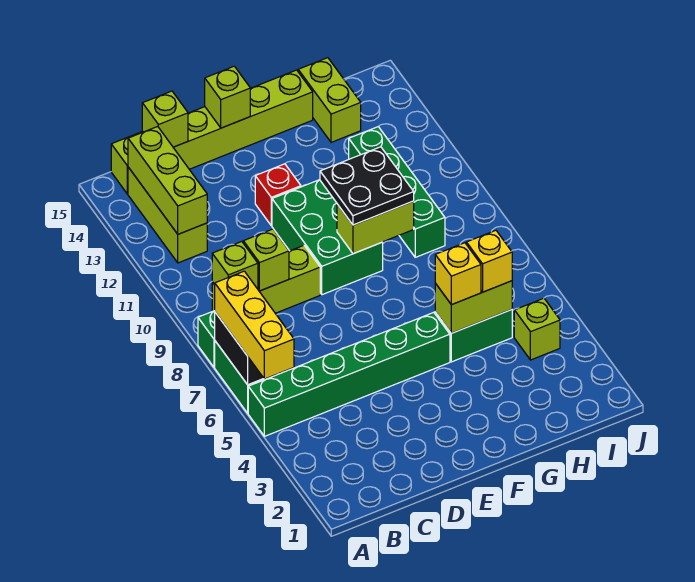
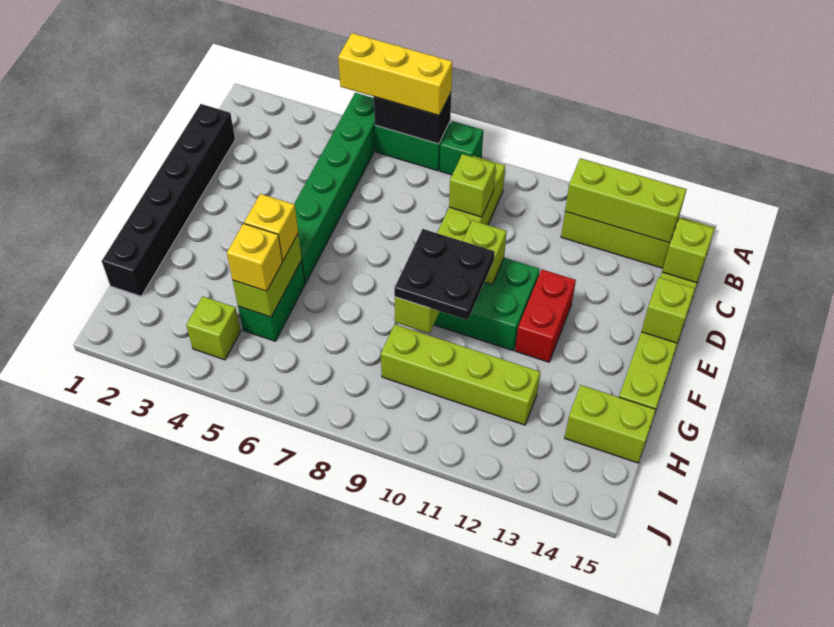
lime brick B9 level 2 -> lime brick E10 level 2
none -> black brick C1:H1 level 1
red brick E12 level 1 -> red brick E12:F12 level 1
green brick H9:H12 level 1 -> lime brick H9:H12 level 1

